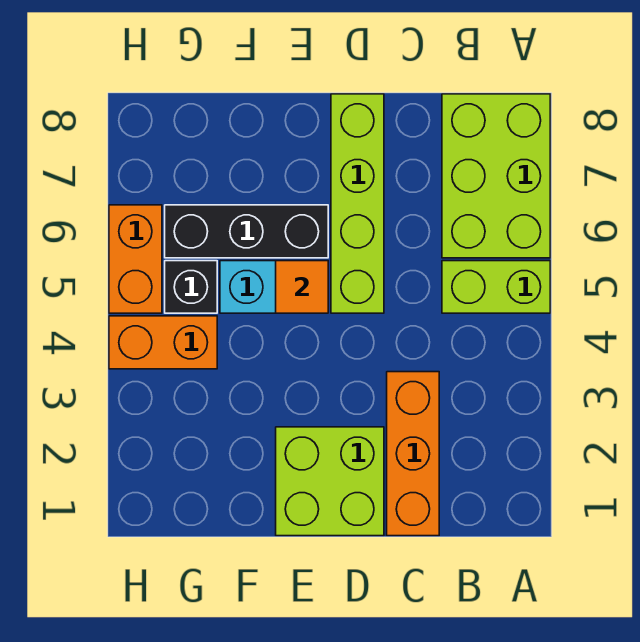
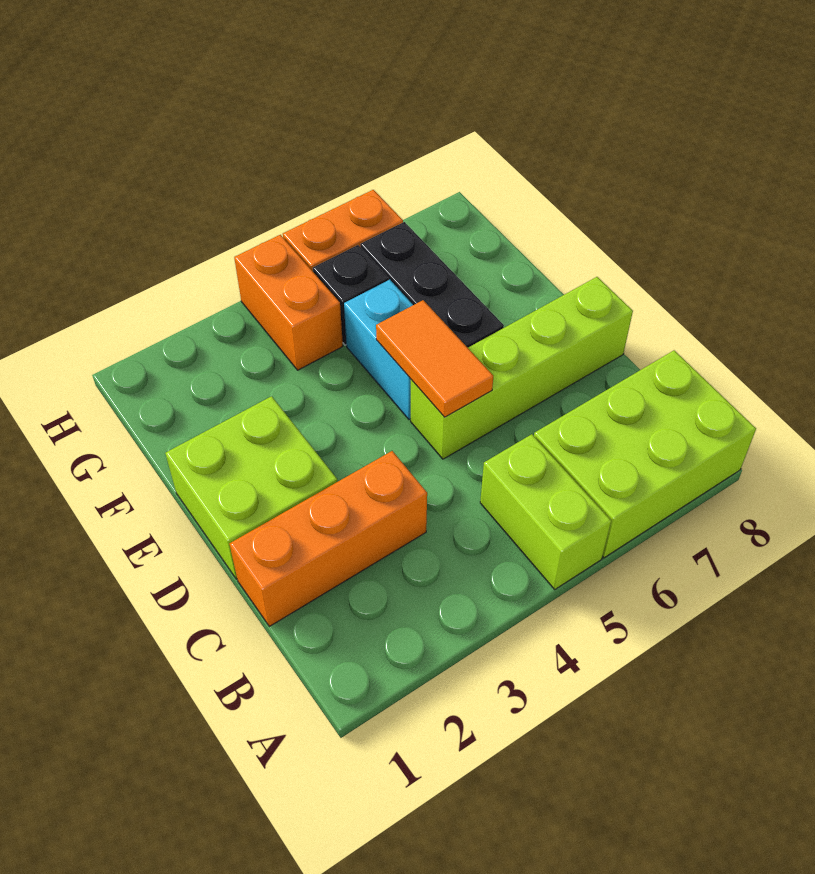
orange tile E5 level 2 -> orange tile D5:E5 level 2

